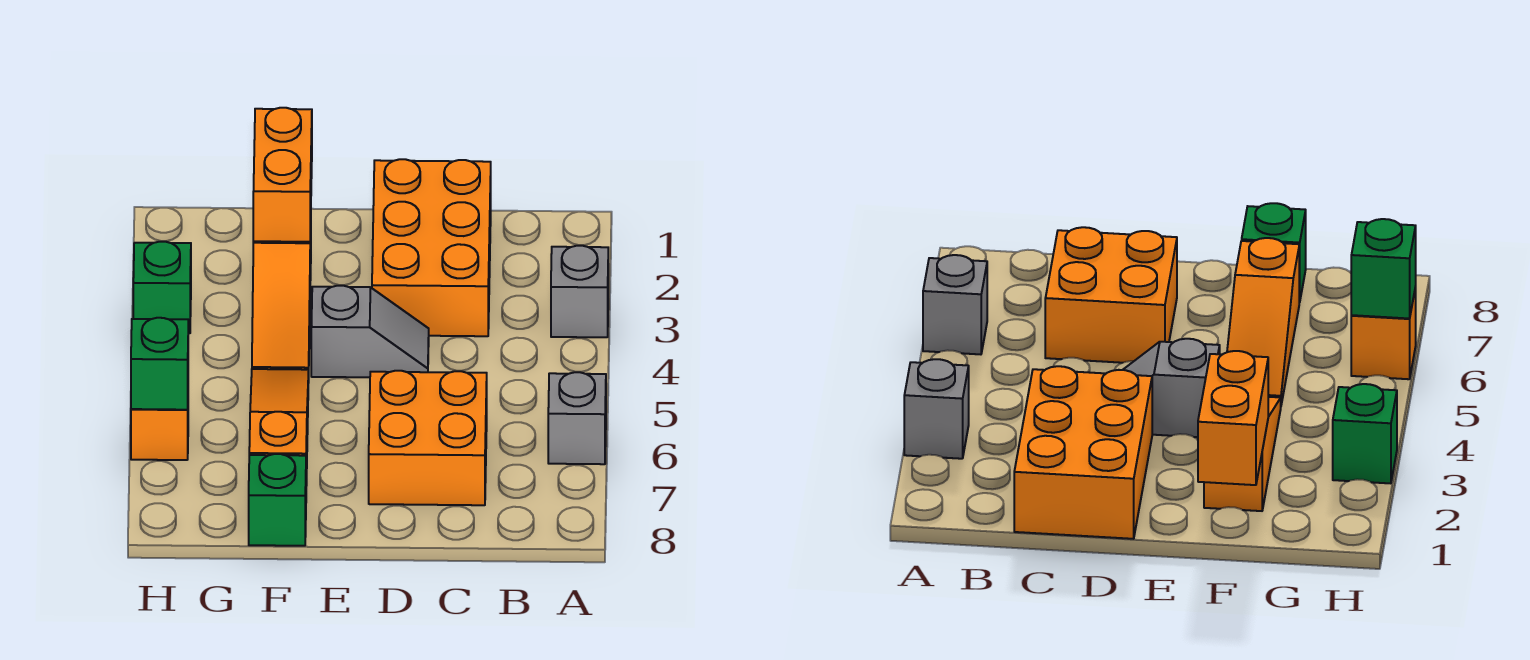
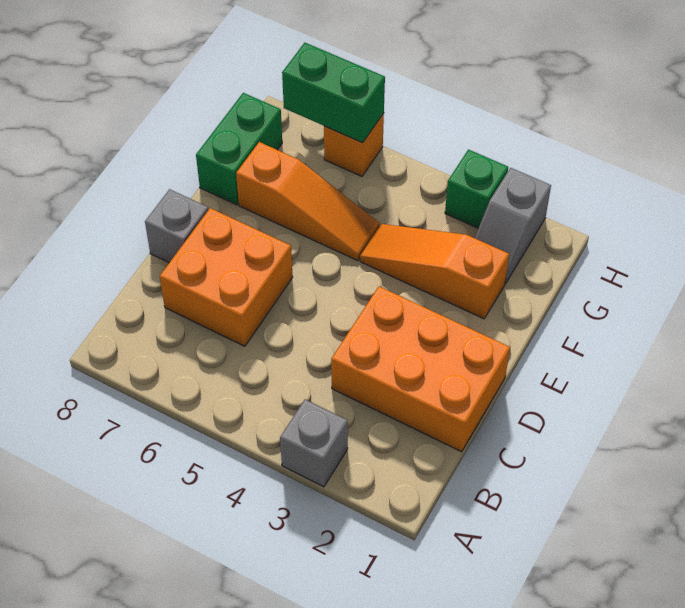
grey brick A6 level 1 -> grey brick D8 level 1
grey slope D4:E4 level 1 top E -> grey slope G2:H2 level 1 top H
orange brick F1:F2 level 2 -> none
green brick F8 level 1 -> green brick F8:G8 level 1
green brick H6 level 2 -> green brick H6:H7 level 2

